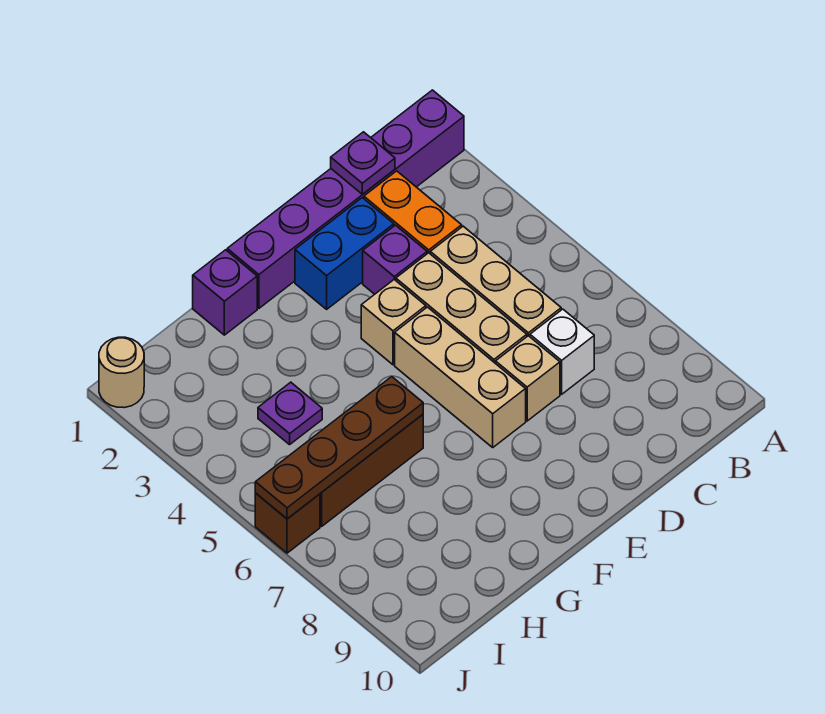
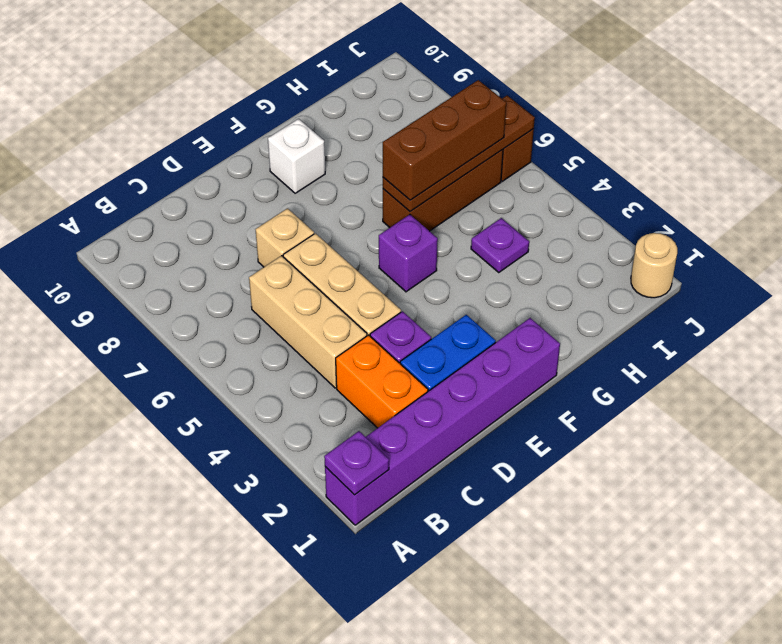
purple plate C1 level 2 -> purple plate A1 level 2
white brick C7 level 1 -> white brick F9 level 1
tan brick E4 level 1 -> none
tan brick E5:E7 level 1 -> none
purple brick G1 level 1 -> purple brick F5 level 1
none -> brown brick G6:I6 level 3

